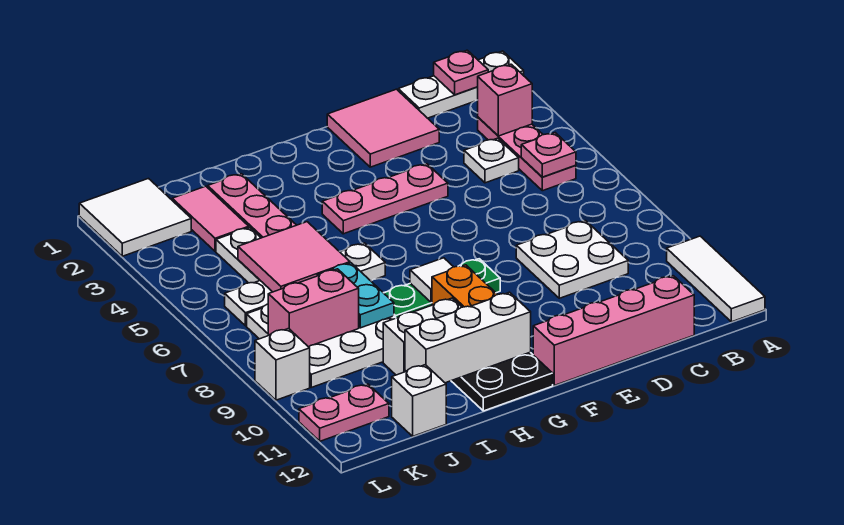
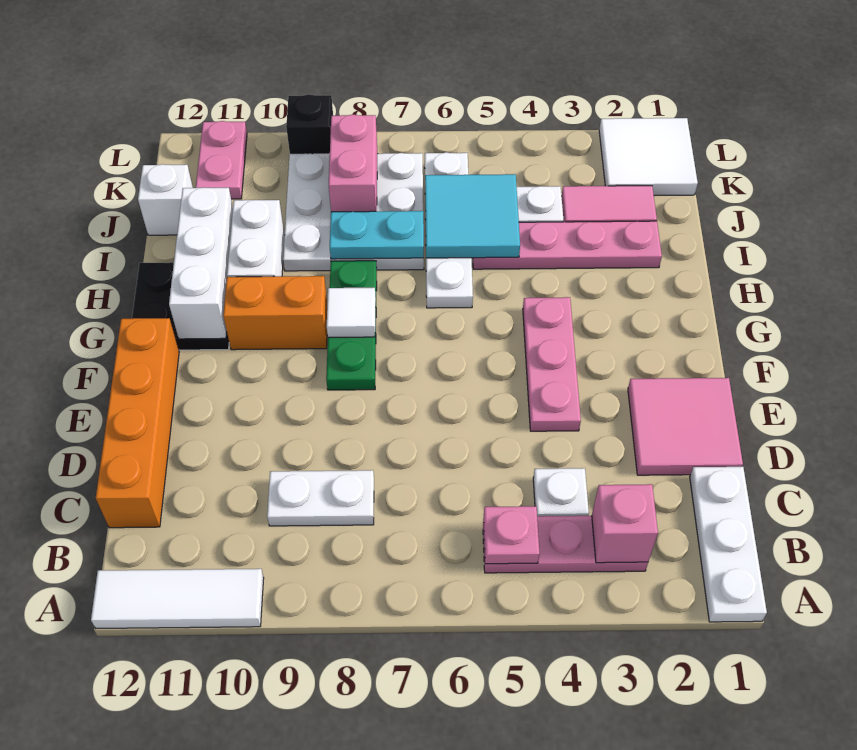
pink plate B1 level 2 -> none
white plate C8:D9 level 1 -> white plate C8:C9 level 1
pink brick C12:F12 level 1 -> orange brick C12:F12 level 1
pink tile I5:J6 level 2 -> cyan tile I5:J6 level 2
white brick L9 level 1 -> black brick L9 level 1

